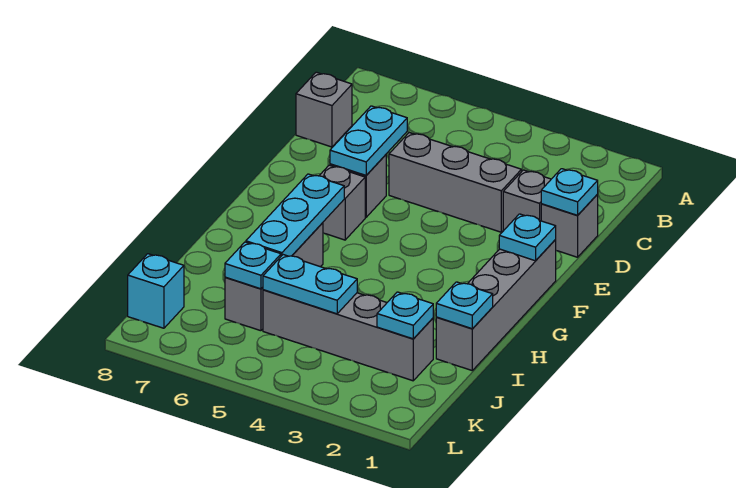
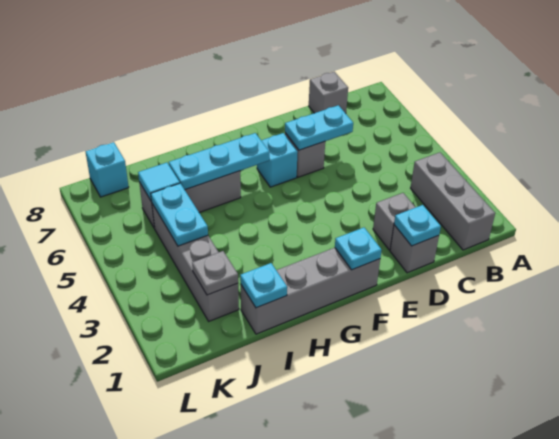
grey brick D3:D5 level 1 -> grey brick B1:B3 level 1
grey brick F6 level 1 -> cyan brick F6 level 1
cyan plate J2 level 2 -> grey plate J2 level 2
cyan plate J6 level 2 -> cyan tile J6 level 2

